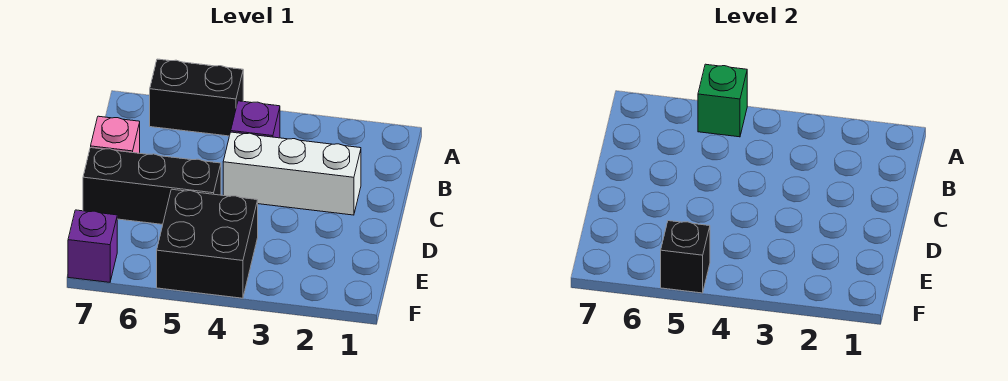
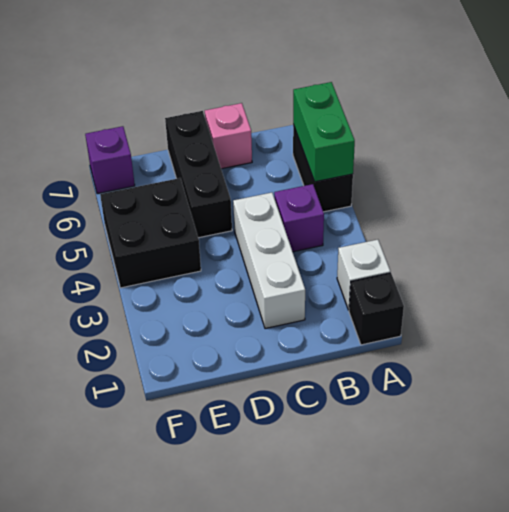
none -> white brick A2 level 1
green brick A5 level 2 -> green brick A5:A6 level 2
black brick F5 level 2 -> black brick A1 level 1

